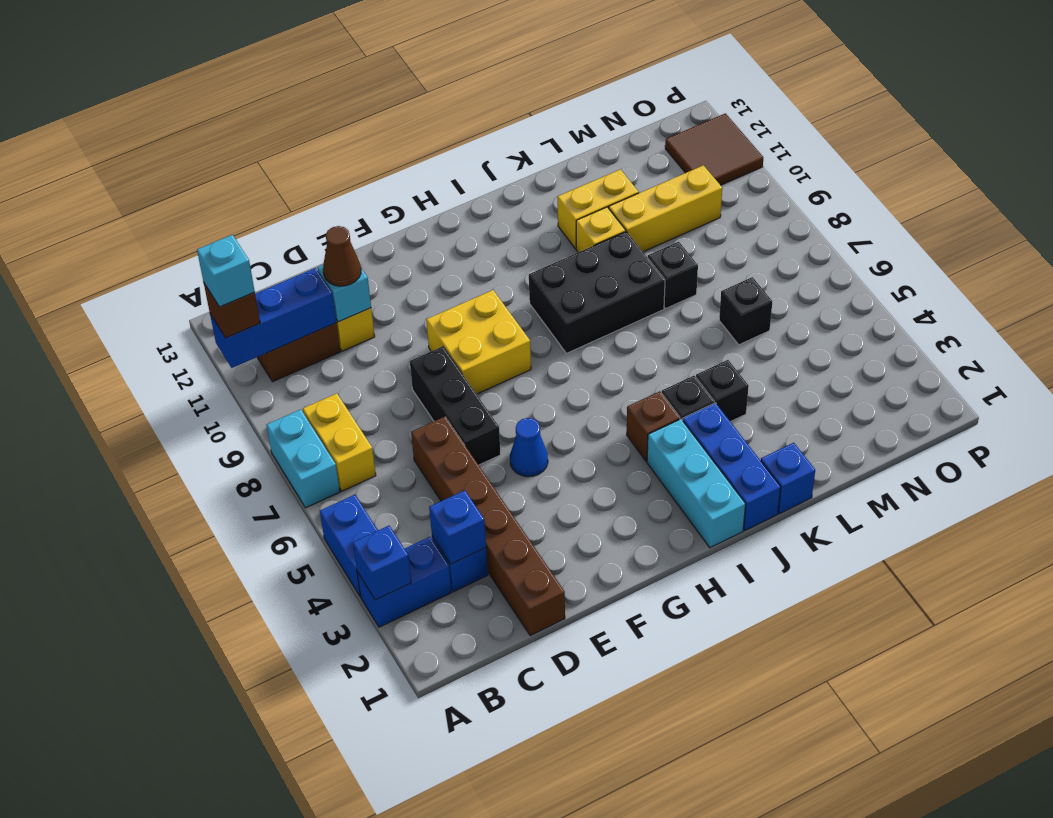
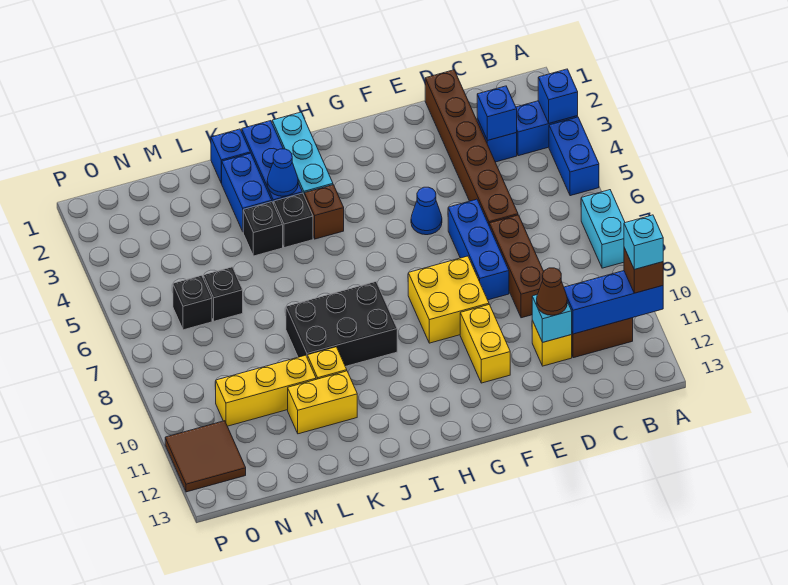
yellow brick B7:B8 level 1 -> yellow brick F10:F11 level 1
none -> brown brick D7:D9 level 1
black brick E6:E8 level 1 -> blue brick E6:E8 level 1
none -> blue cone J3 level 2
none -> blue brick K2:K3 level 1
black brick L8 level 1 -> black brick N6 level 1

